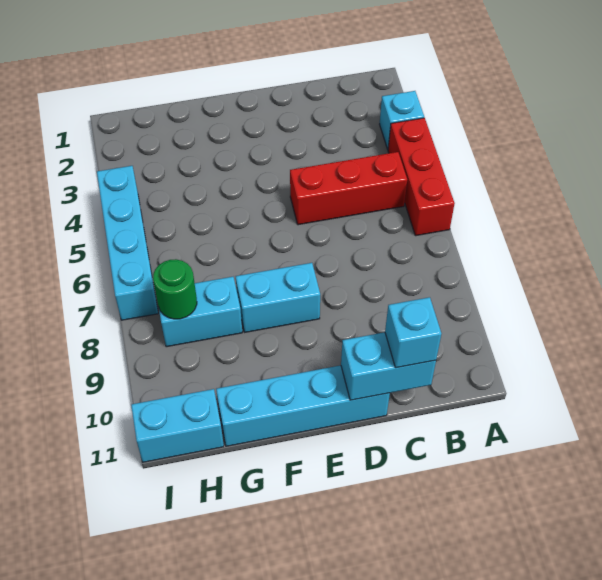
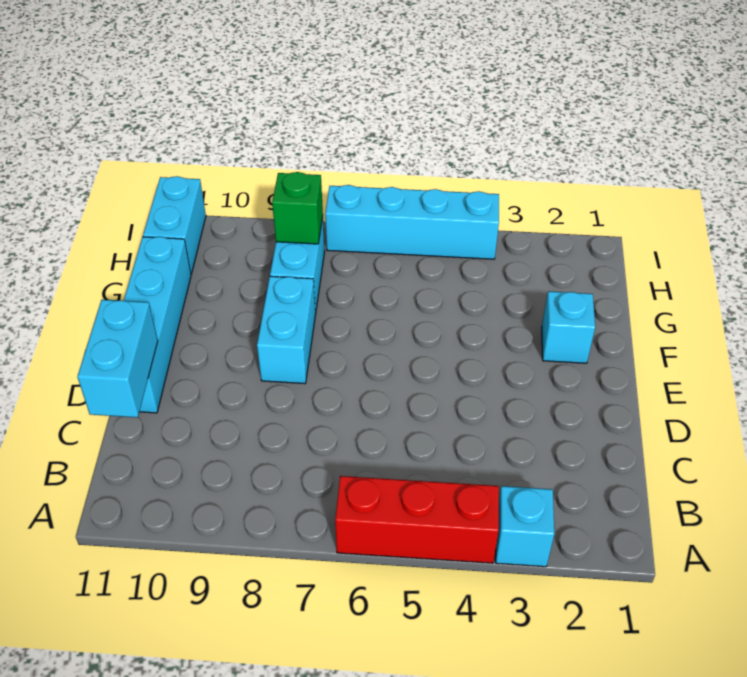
red brick B5:D5 level 1 -> none
cyan brick C11 level 3 -> cyan brick F2 level 1
green round brick H8 level 2 -> green brick H8 level 2

